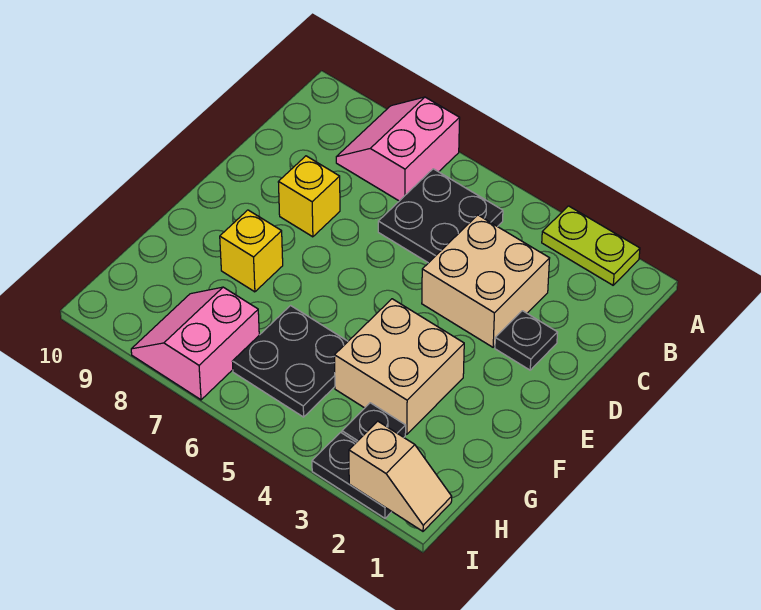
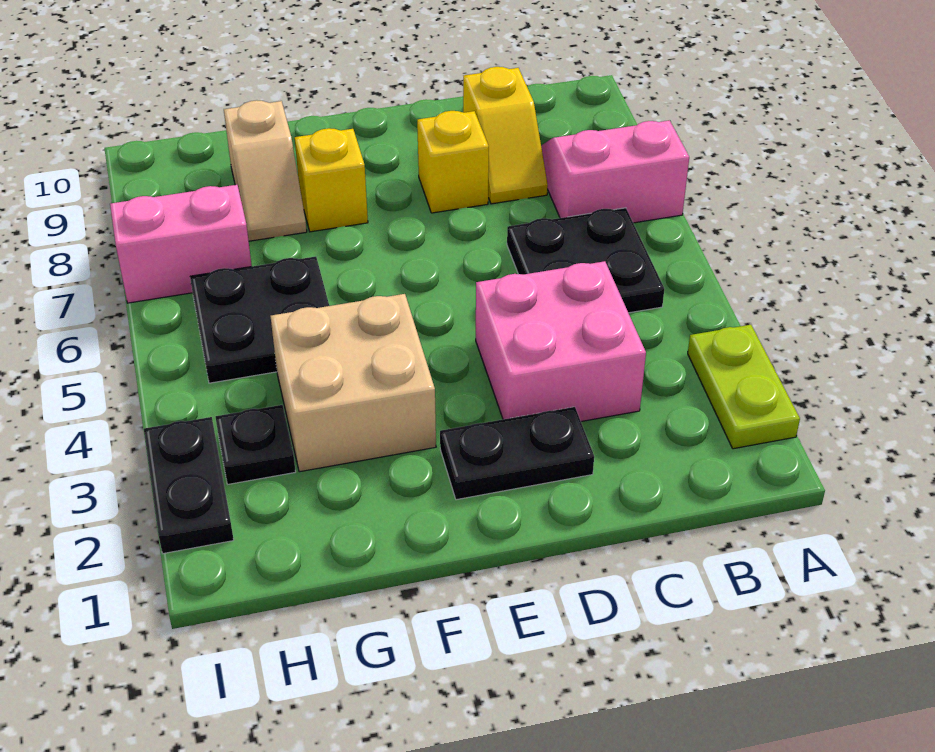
tan brick C3:D4 level 1 -> pink brick C3:D4 level 1
none -> yellow slope C8:C9 level 1 top 9
black plate D2 level 1 -> black plate D2:E2 level 1
tan slope I1:I2 level 2 top 2 -> tan slope G8:G9 level 1 top 9

